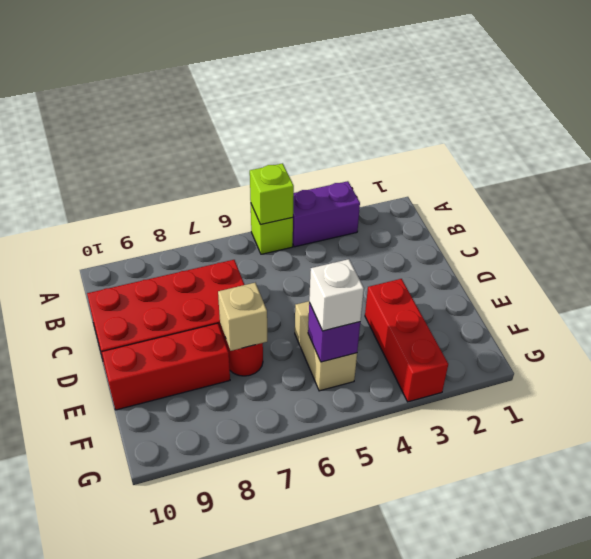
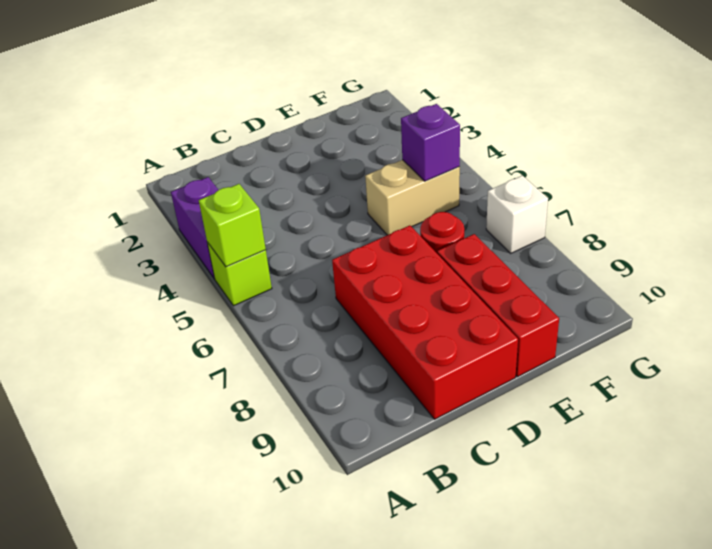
red brick E3:G3 level 1 -> none
tan brick E7 level 2 -> none
white brick F5 level 3 -> white brick G7 level 1

